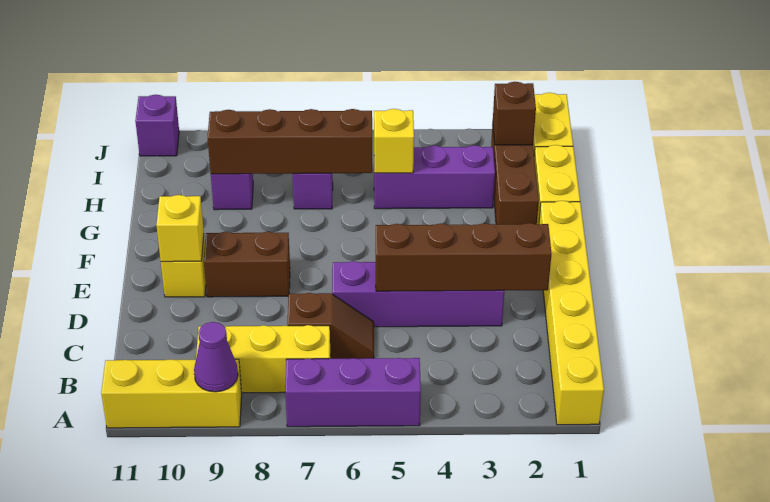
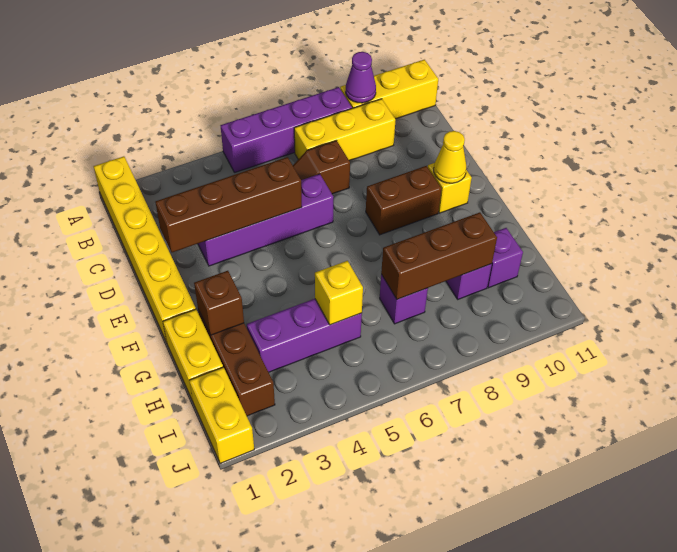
purple brick A5:A7 level 1 -> purple brick A5:A8 level 1
yellow brick E10 level 2 -> yellow cone E10 level 2
brown brick H6:H9 level 2 -> brown brick H7:H9 level 2
brown brick I2 level 2 -> brown brick G2 level 2
purple brick J11 level 1 -> purple brick H10 level 1

